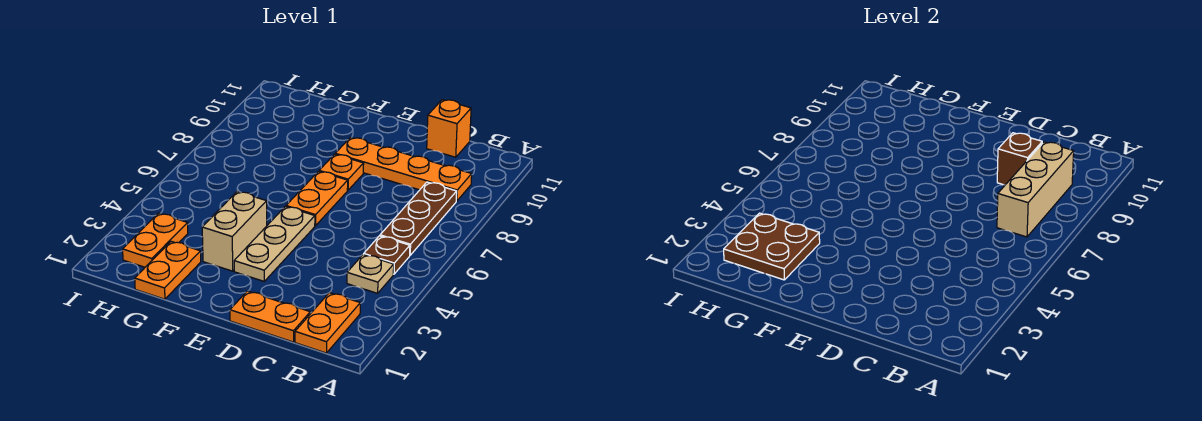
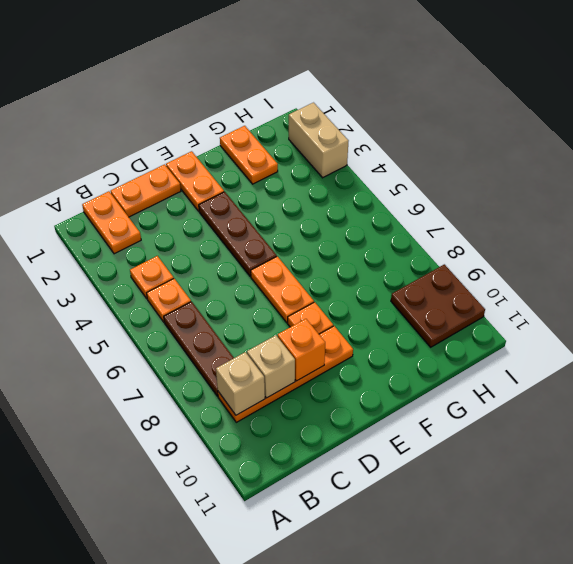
tan plate B4 level 1 -> orange plate B4 level 1
brown plate B5 level 1 -> orange plate B5 level 1
tan brick B7:B9 level 2 -> tan brick B9 level 2
brown brick C9 level 2 -> tan brick C9 level 2
orange brick C11 level 1 -> orange brick D9 level 2
tan plate E3:E5 level 1 -> brown plate E3:E5 level 1
tan brick F3:F4 level 1 -> tan brick I2:I3 level 1
brown plate G2:H3 level 2 -> brown plate H9:I10 level 1
orange plate H2:H3 level 1 -> orange plate E1:E2 level 1

